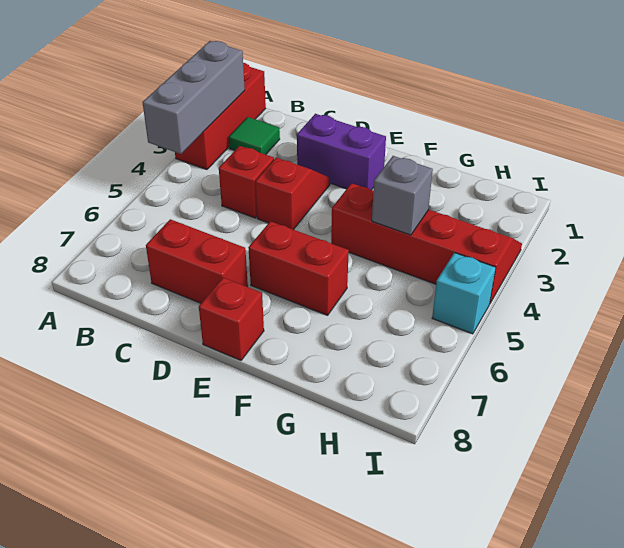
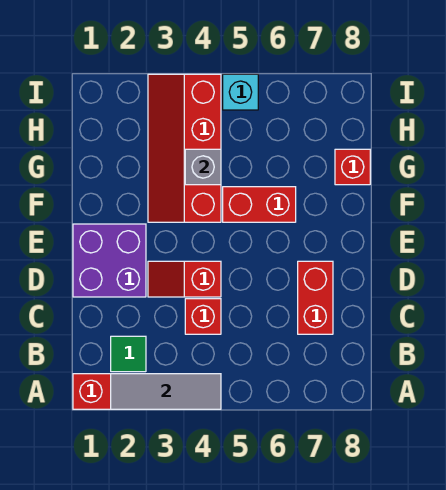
grey brick A2:A4 level 2 -> grey tile A2:A4 level 2
purple brick D2:E2 level 1 -> purple brick D1:E2 level 1
red brick E6:F6 level 1 -> red brick F5:F6 level 1
red brick E8 level 1 -> red brick G8 level 1

